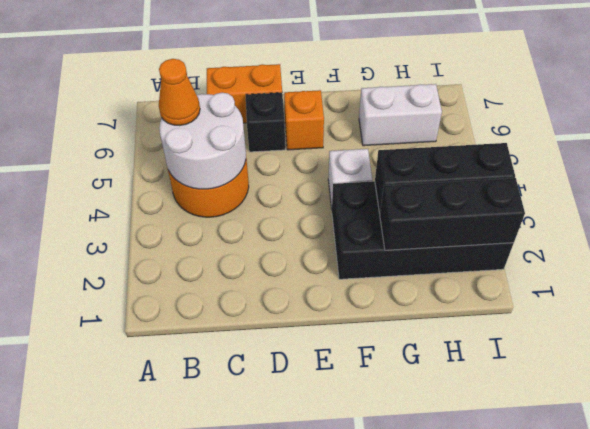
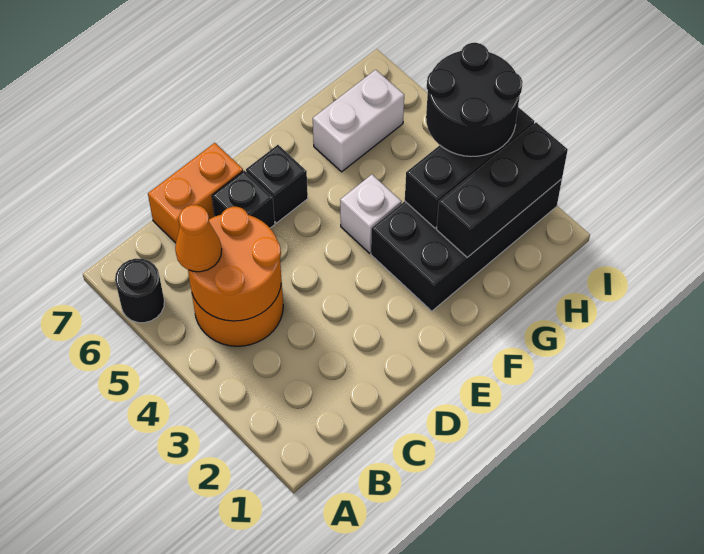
none -> black round brick A6 level 1
white round brick B4:C5 level 2 -> orange round brick B4:C5 level 2
orange brick E6 level 1 -> black brick E6 level 1
none -> black round brick H3:I4 level 3

